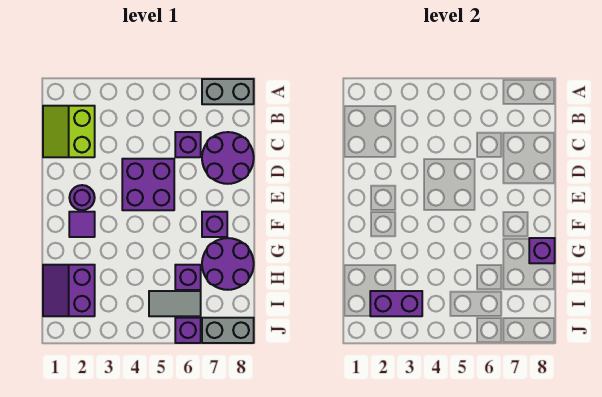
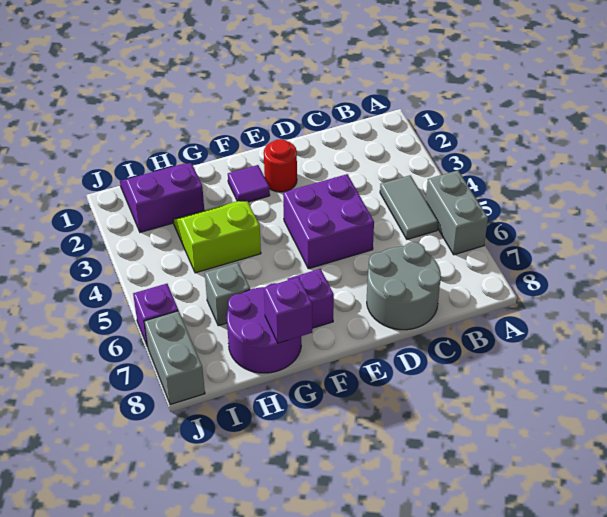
grey brick A7:A8 level 1 -> grey brick A5:A6 level 1
lime slope B1:C2 level 1 top 2 -> lime slope G3:H4 level 1 top 4
purple brick C6 level 1 -> none
purple round brick C7:D8 level 1 -> grey round brick C7:D8 level 1
purple round brick E2 level 1 -> red round brick E2 level 1
purple brick H6 level 1 -> grey brick H6 level 1
purple brick I2:I3 level 2 -> none
grey tile I5:I6 level 1 -> grey tile B4:B5 level 1

